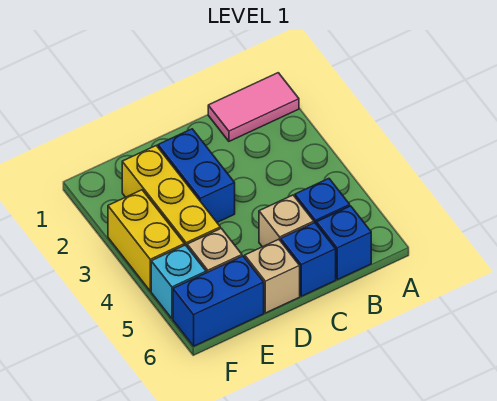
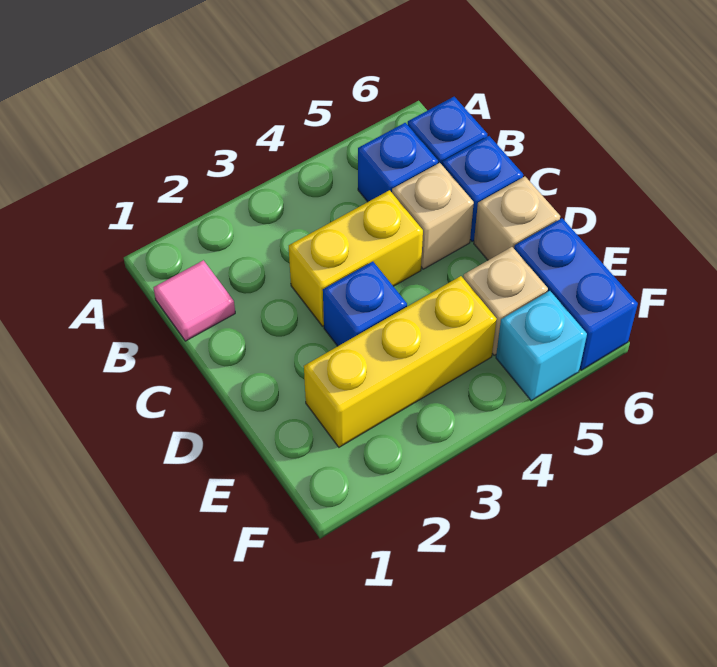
pink tile A1:B1 level 1 -> pink tile B1 level 1
blue brick D2:D3 level 1 -> blue brick D3 level 1
yellow brick F3:F4 level 1 -> yellow brick C3:C4 level 1

